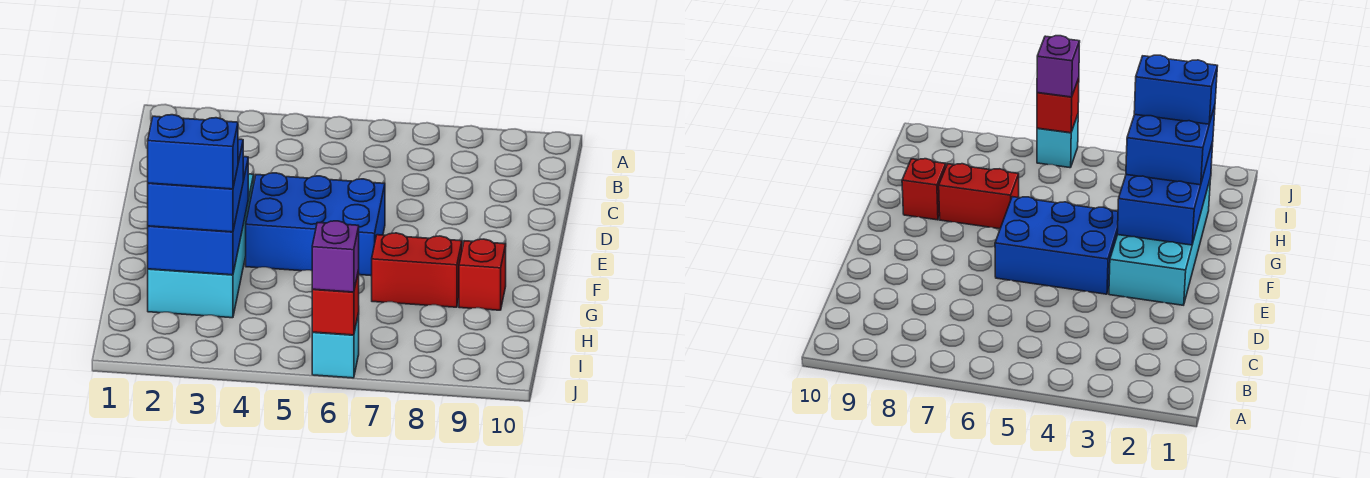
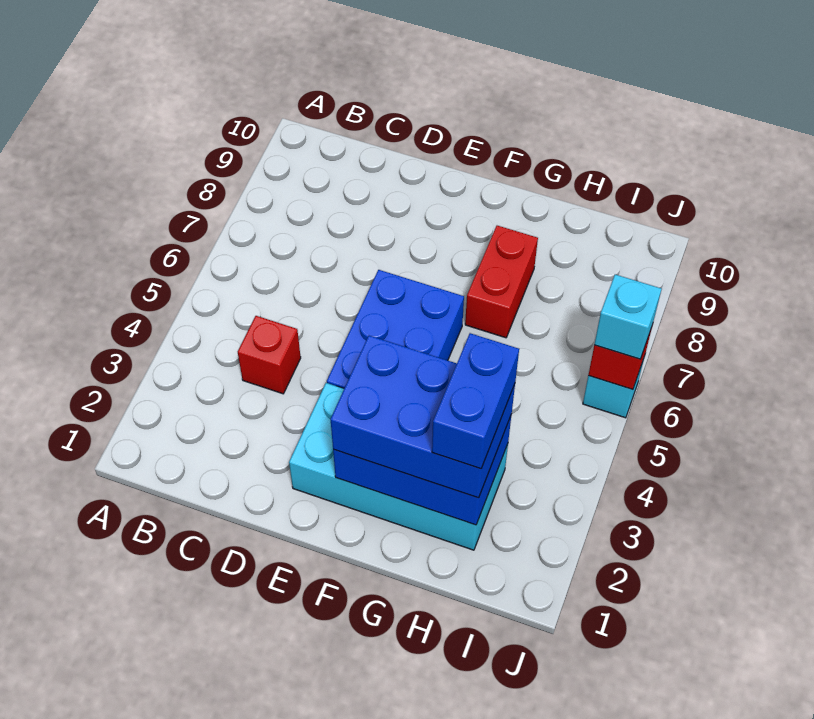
blue brick G2:H3 level 3 -> blue brick F2:H3 level 3
red brick G9 level 1 -> red brick C4 level 1
purple brick J6 level 3 -> cyan brick J6 level 3

